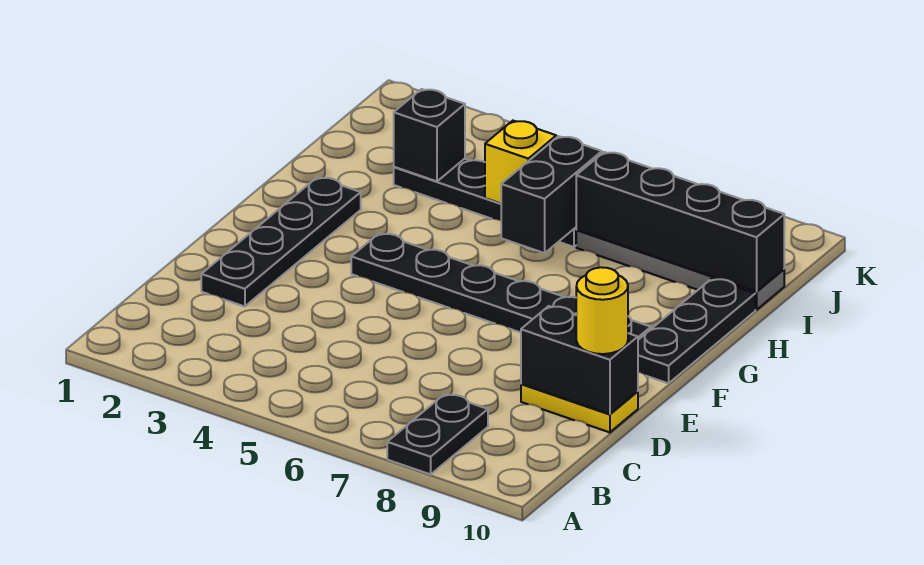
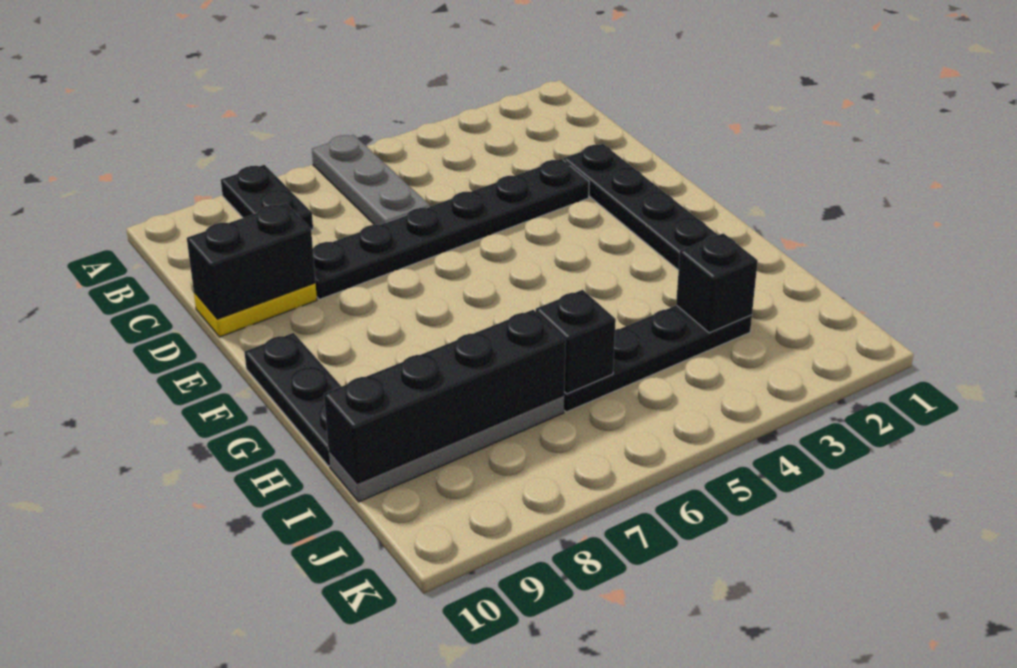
none -> grey plate A6:C6 level 1
yellow round brick D10 level 3 -> none
black plate F4:F9 level 1 -> black plate D3:D8 level 1
black brick H6:I6 level 2 -> black brick I6 level 2
yellow brick I5 level 2 -> none

